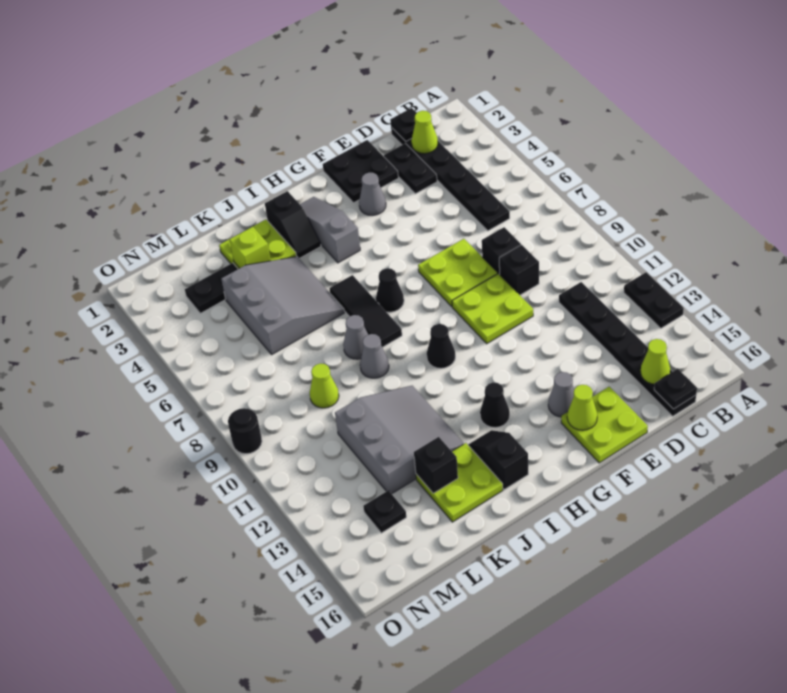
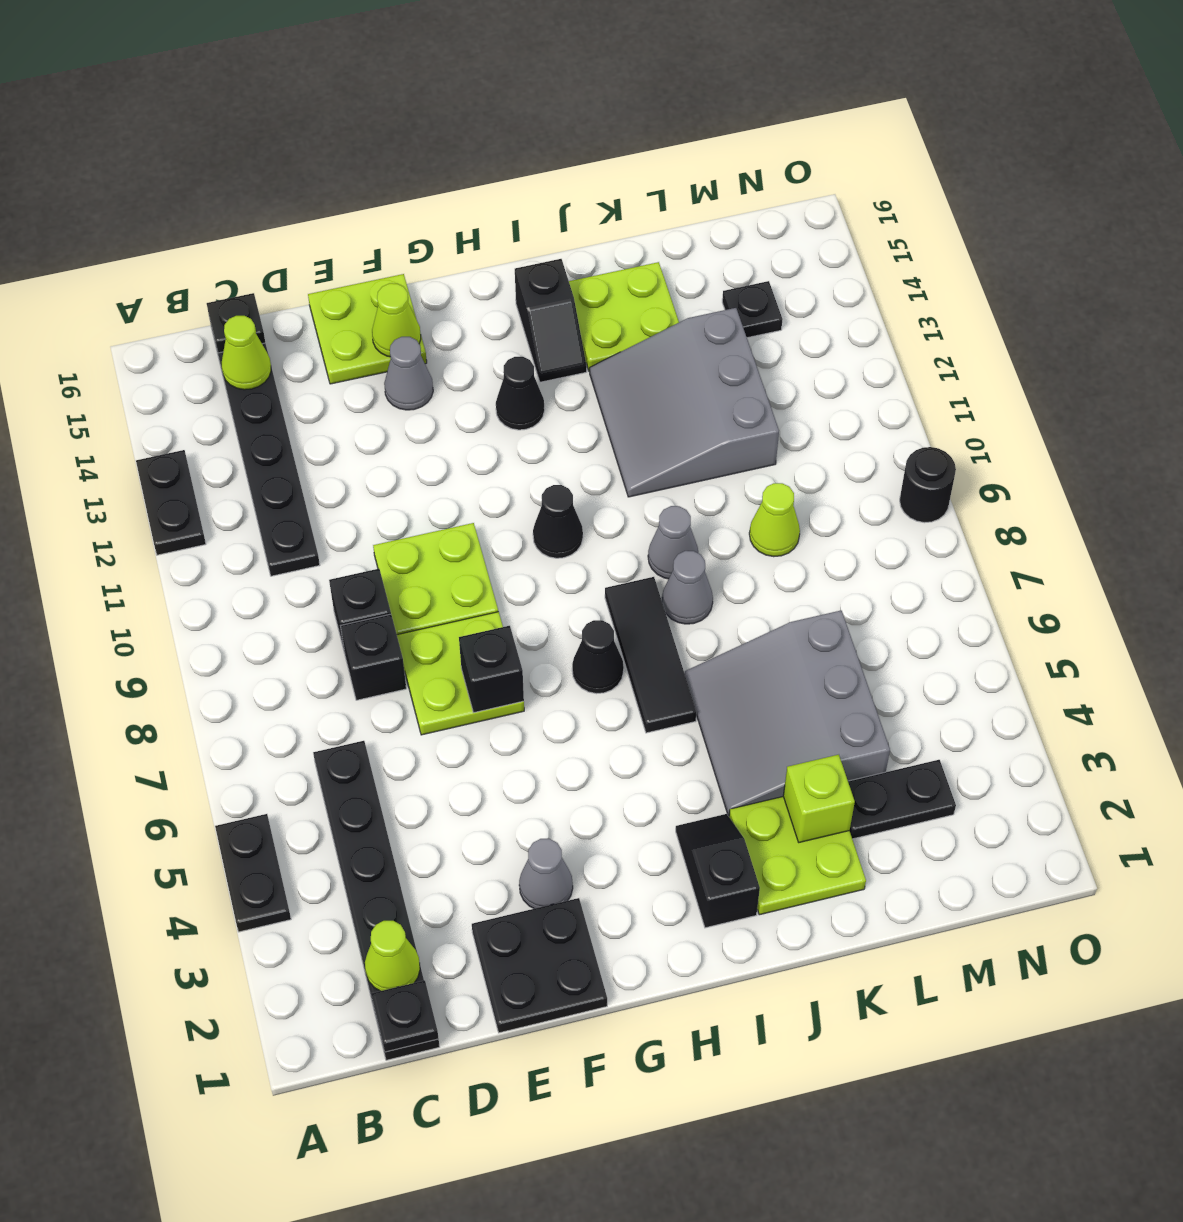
black plate D2:D3 level 1 -> black plate A4:A5 level 1
grey slope H2:H4 level 1 top 4 -> none
black brick K14 level 2 -> black brick F7 level 2

